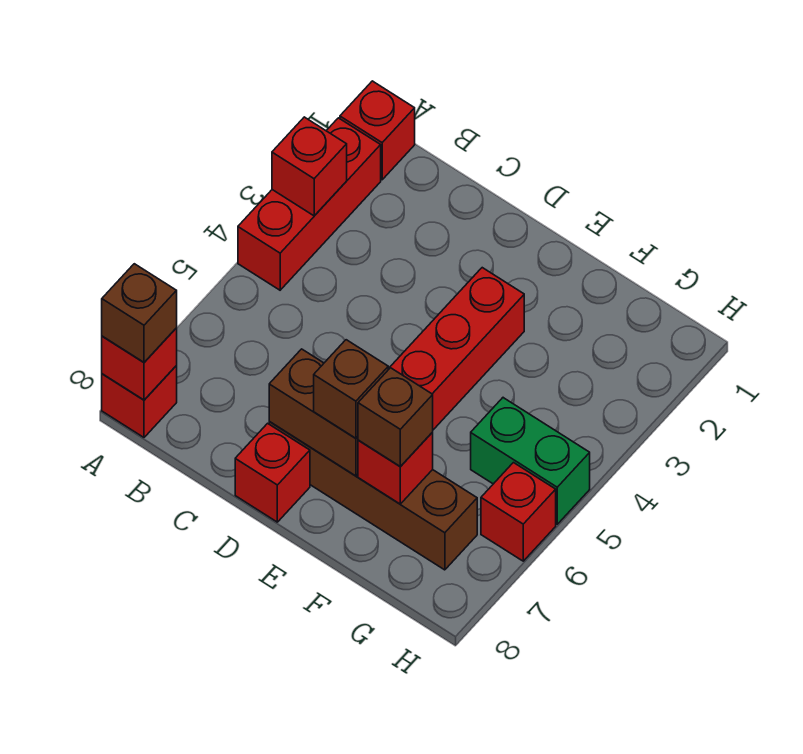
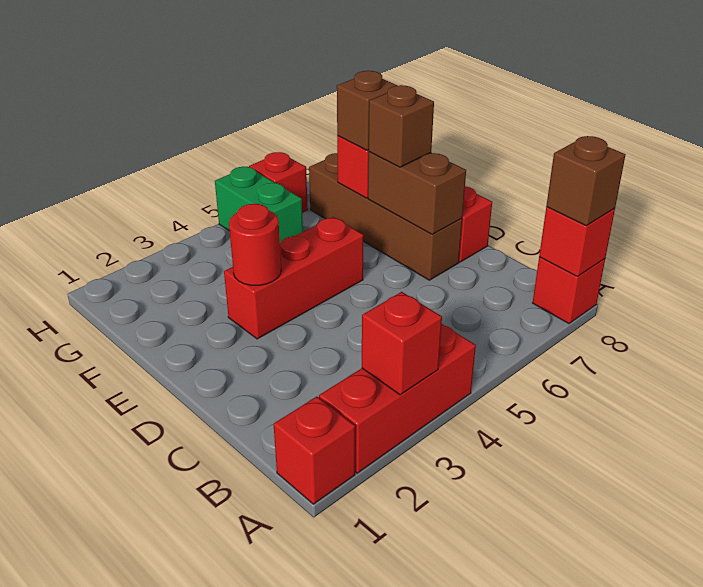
none -> red round brick E3 level 2

